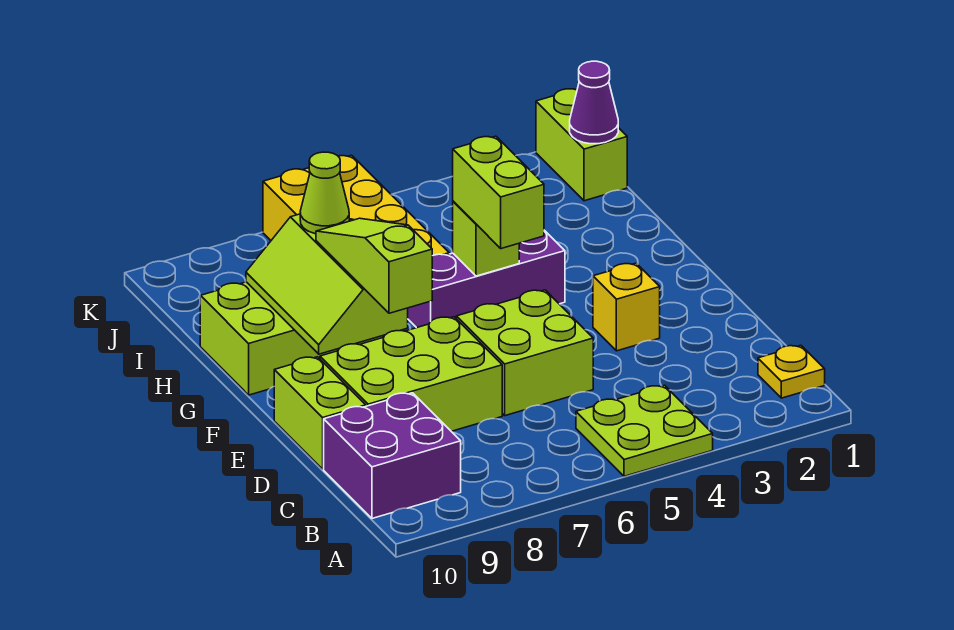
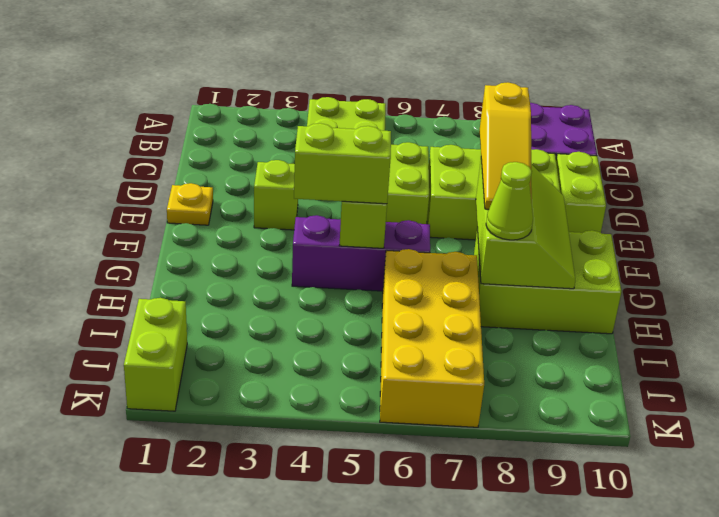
yellow plate B1 level 1 -> yellow plate E1 level 1
yellow brick E3 level 1 -> lime brick E3 level 1
lime slope E8:G8 level 3 top E -> yellow slope E8:G8 level 3 top E
lime brick F5:G5 level 3 -> lime brick G4:G5 level 3
purple cone J1 level 2 -> none

